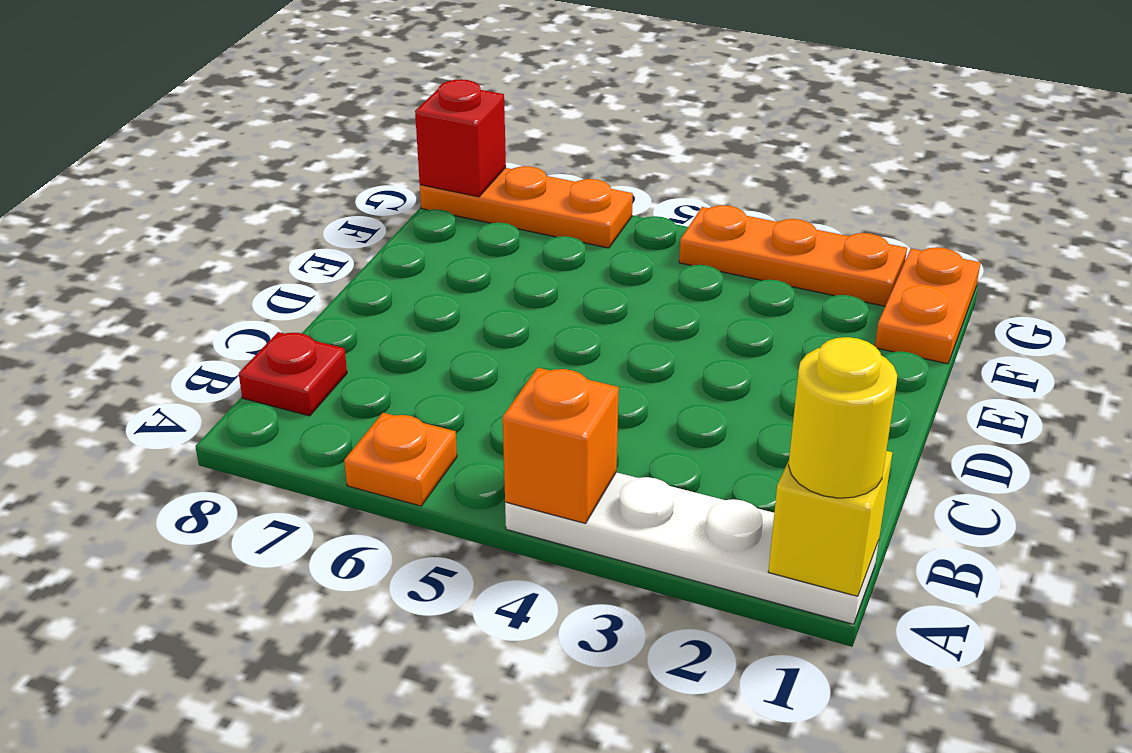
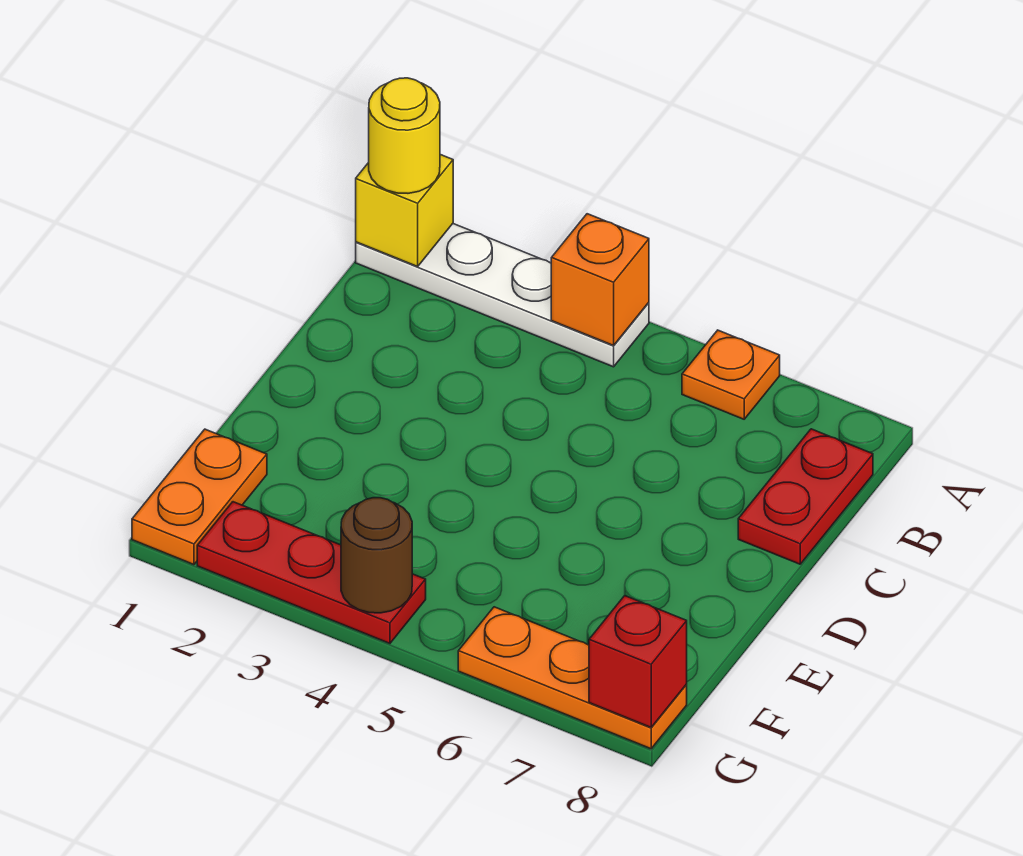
red plate B8 level 1 -> red plate B8:C8 level 1
orange plate G2:G4 level 1 -> red plate G2:G4 level 1
none -> brown round brick G4 level 2

